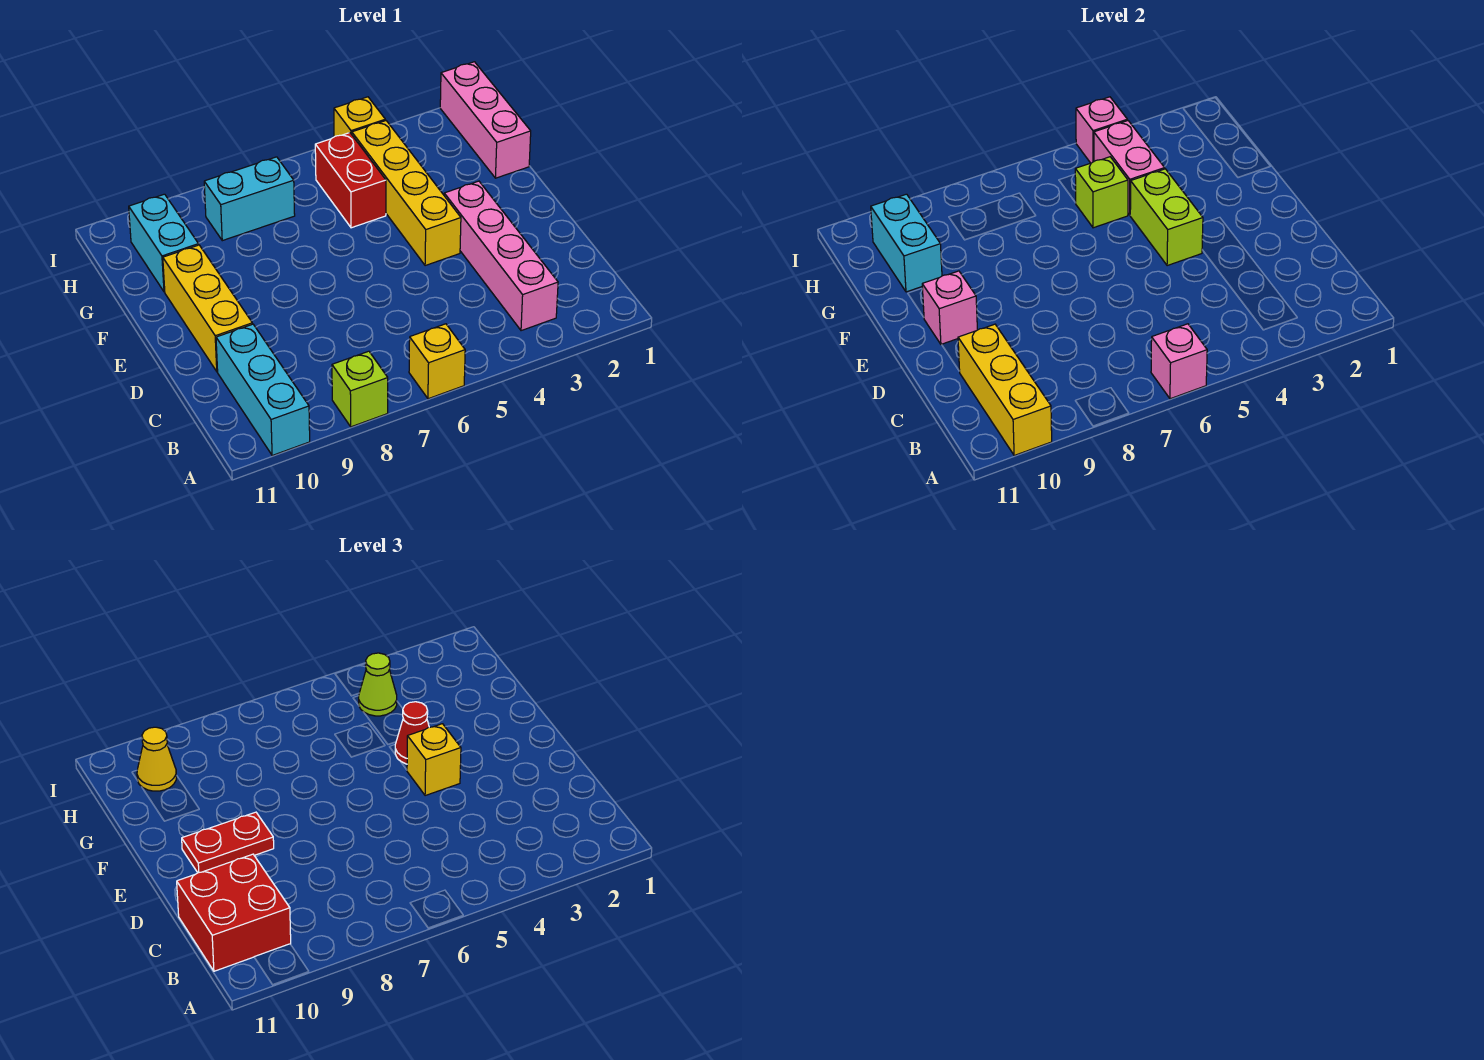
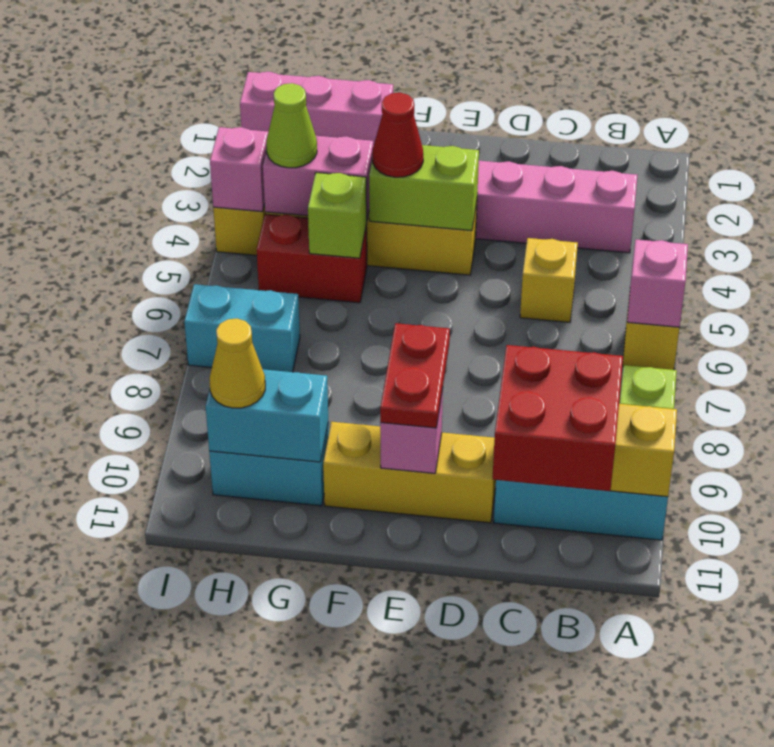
yellow brick E4 level 3 -> yellow brick C5 level 1
cyan brick H7:H8 level 1 -> cyan brick H7:I7 level 1

